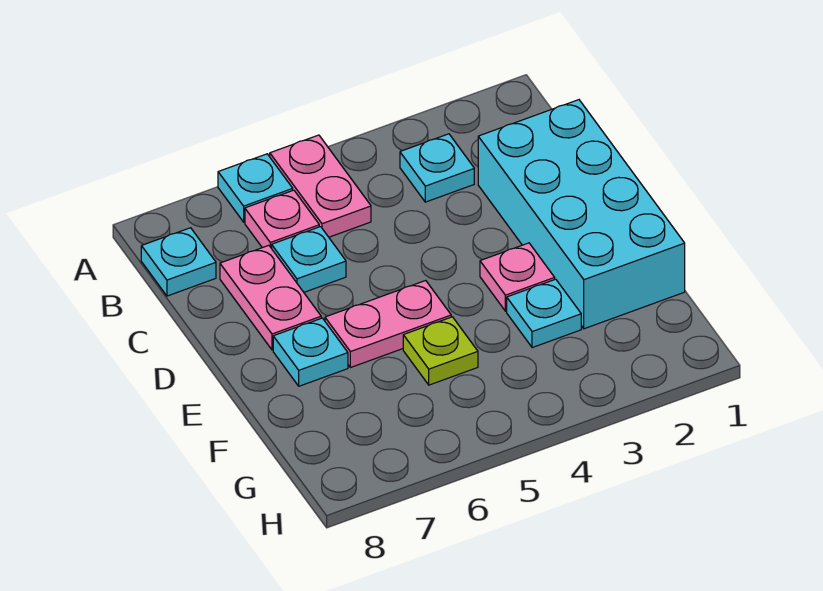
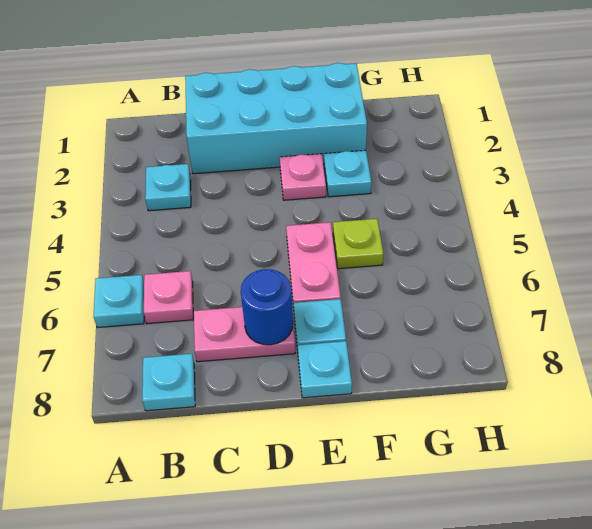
pink plate A5:B5 level 1 -> none
cyan plate C6 level 1 -> cyan plate E8 level 1
none -> blue round brick D7 level 2

